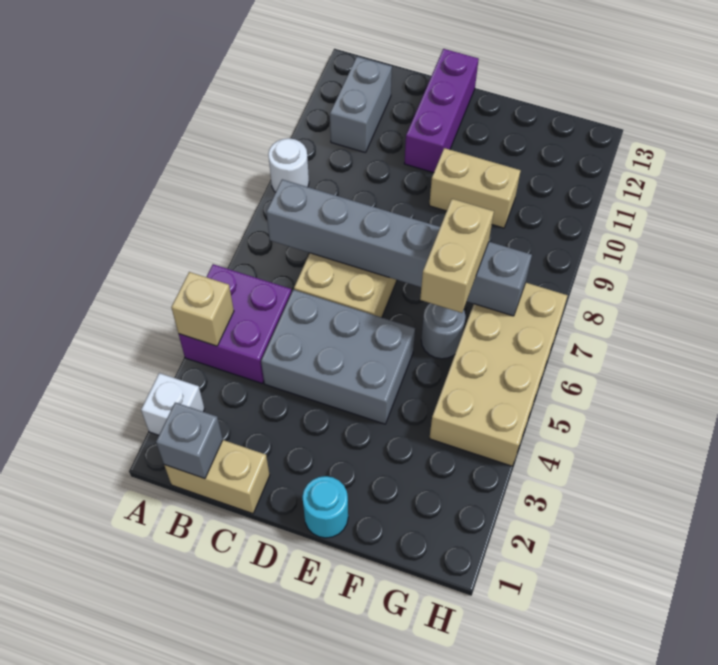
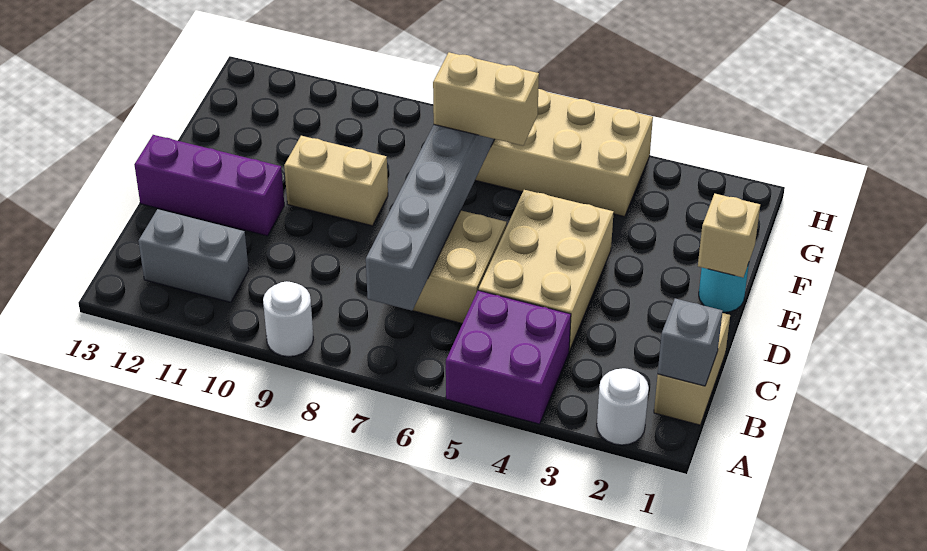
white brick A2 level 1 -> white round brick A2 level 1
tan brick A4 level 2 -> tan brick E1 level 2
grey brick C4:E5 level 1 -> tan brick C4:E5 level 1
tan brick E10:F10 level 1 -> tan brick E9:E10 level 1
grey round brick F6 level 1 -> none

